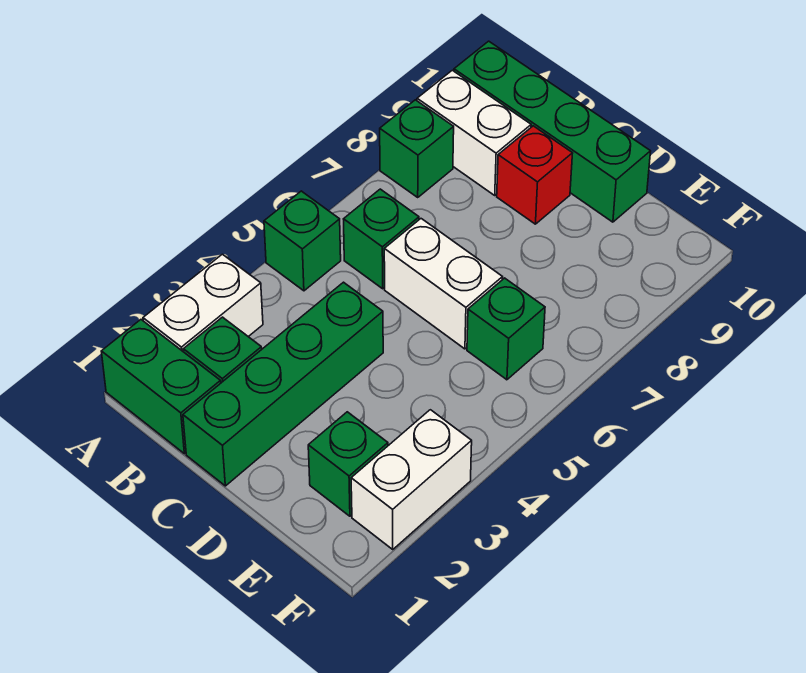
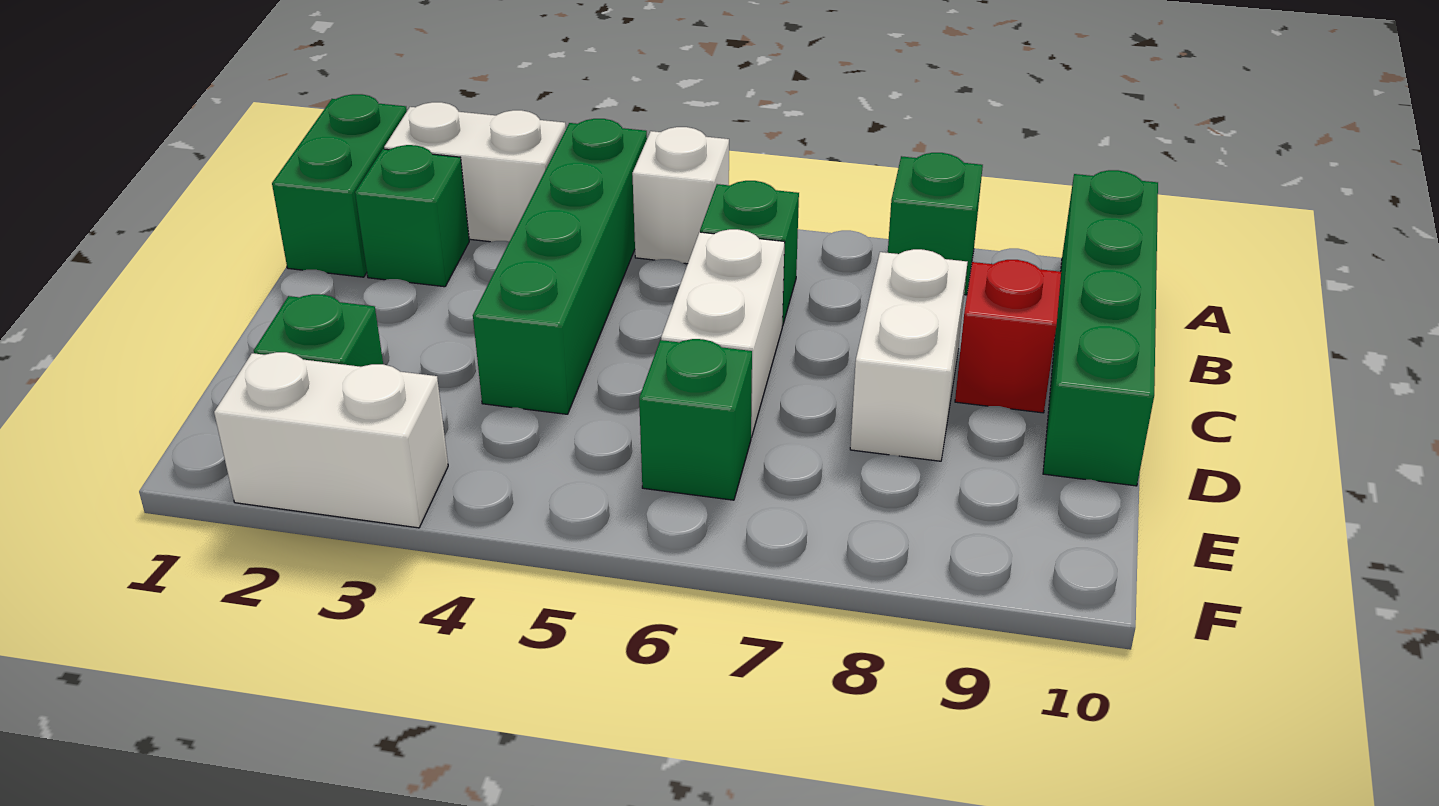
green brick A5 level 1 -> white brick A5 level 1
white brick A9:B9 level 1 -> white brick C8:D8 level 1
green brick C1:C4 level 1 -> green brick A4:D4 level 1

